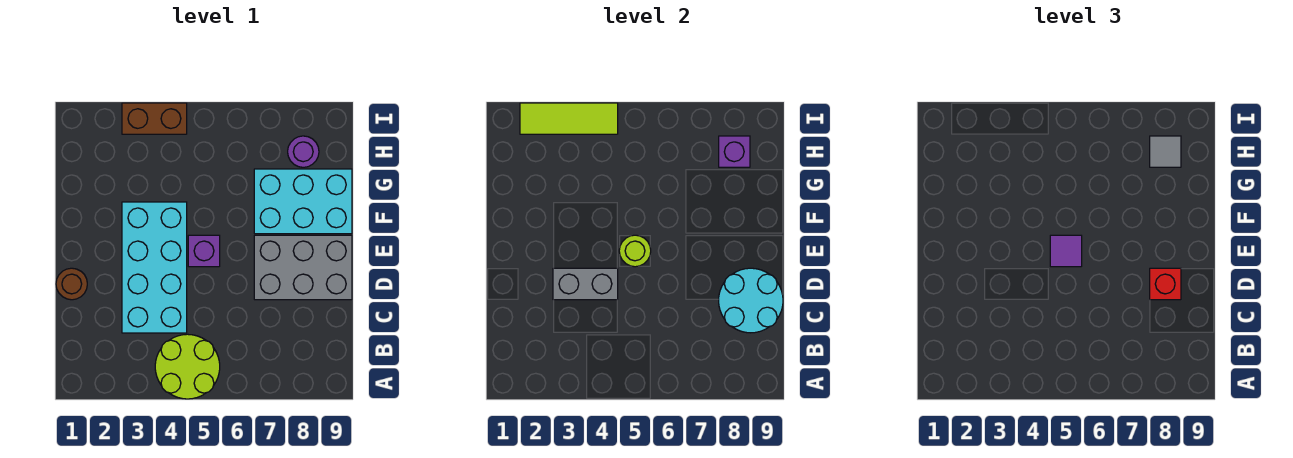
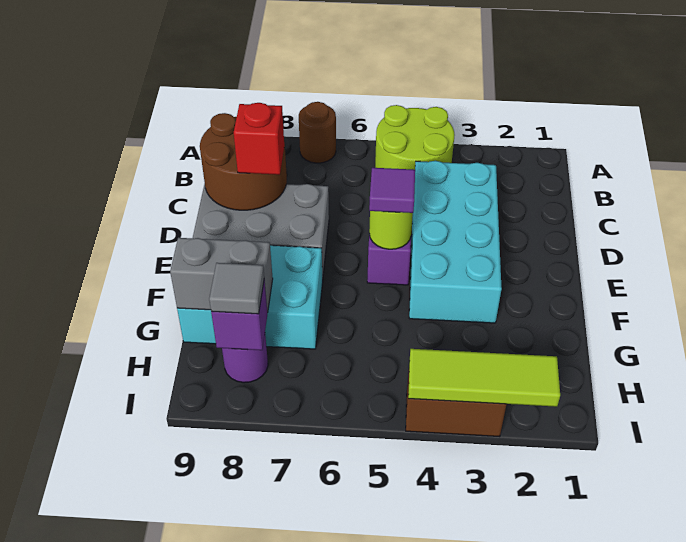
cyan round brick C8:D9 level 2 -> brown round brick C8:D9 level 2
brown round brick D1 level 1 -> brown round brick A7 level 1
grey brick D3:D4 level 2 -> grey brick G8:G9 level 2

